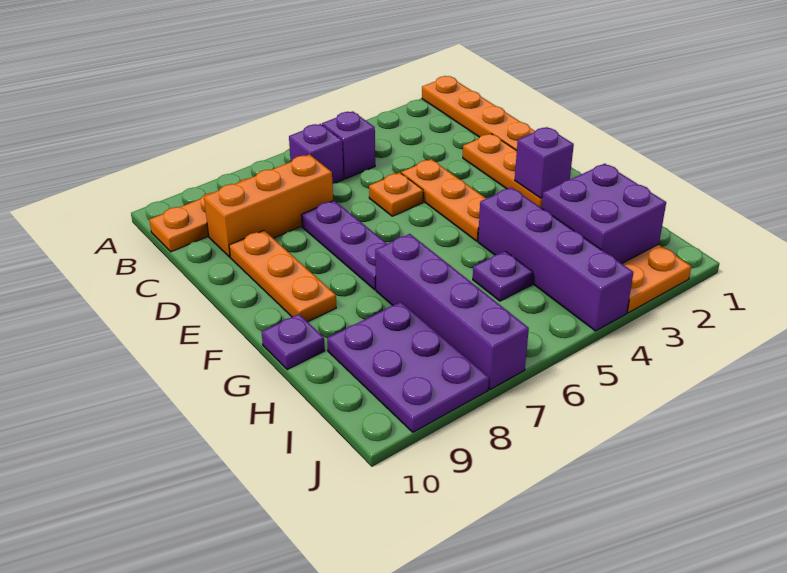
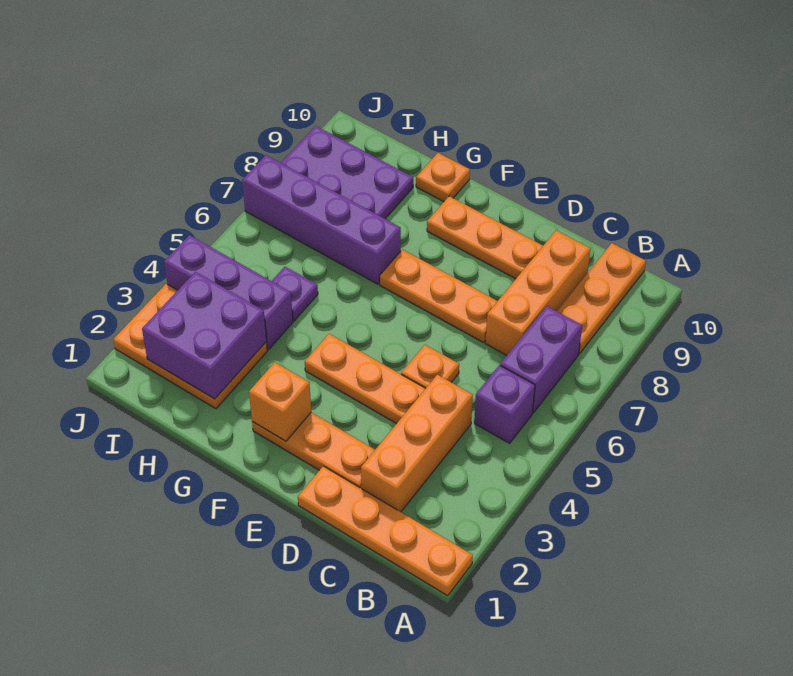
purple brick B6 level 1 -> purple brick B6:B7 level 1
none -> orange brick C2:C4 level 1
purple plate D7:F7 level 1 -> orange plate D7:F7 level 1
purple brick F2 level 2 -> orange brick F2 level 2
purple brick G4:J4 level 1 -> purple brick H4:J4 level 1
purple plate G10 level 1 -> orange plate G10 level 1

